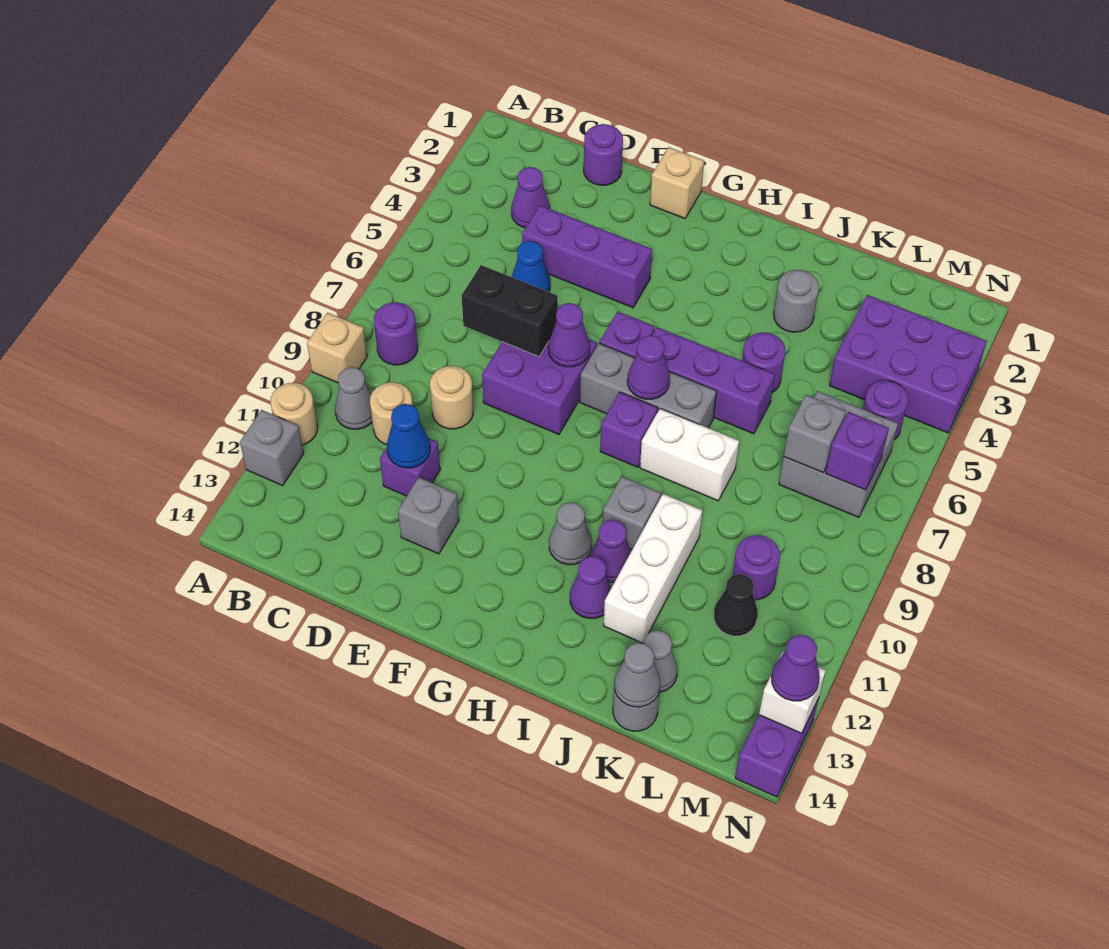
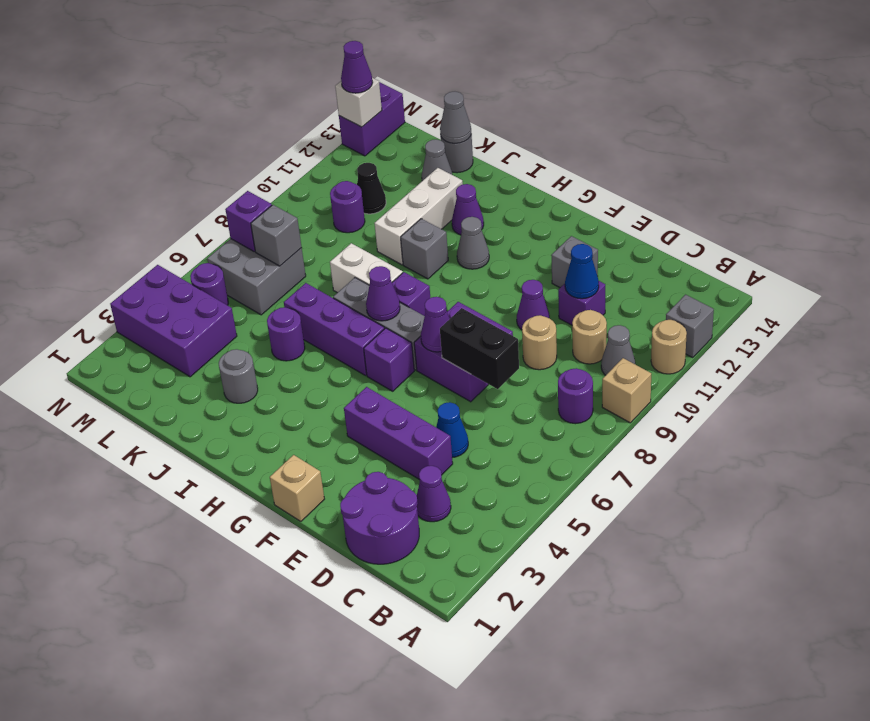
purple round brick D1 level 1 -> purple round brick C1:D2 level 1
purple cone I11 level 1 -> purple cone E10 level 1

